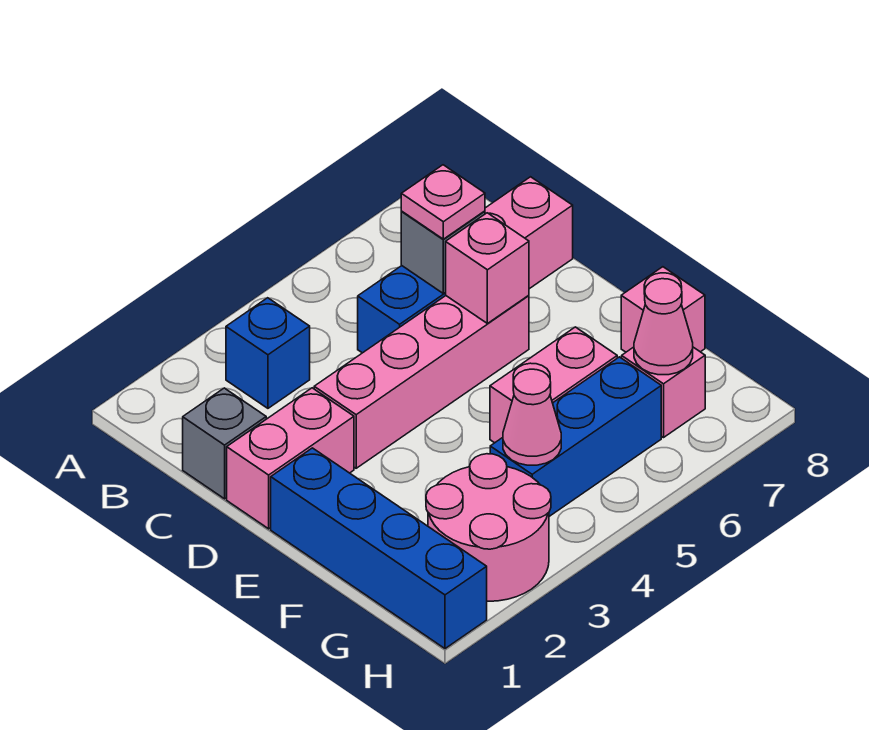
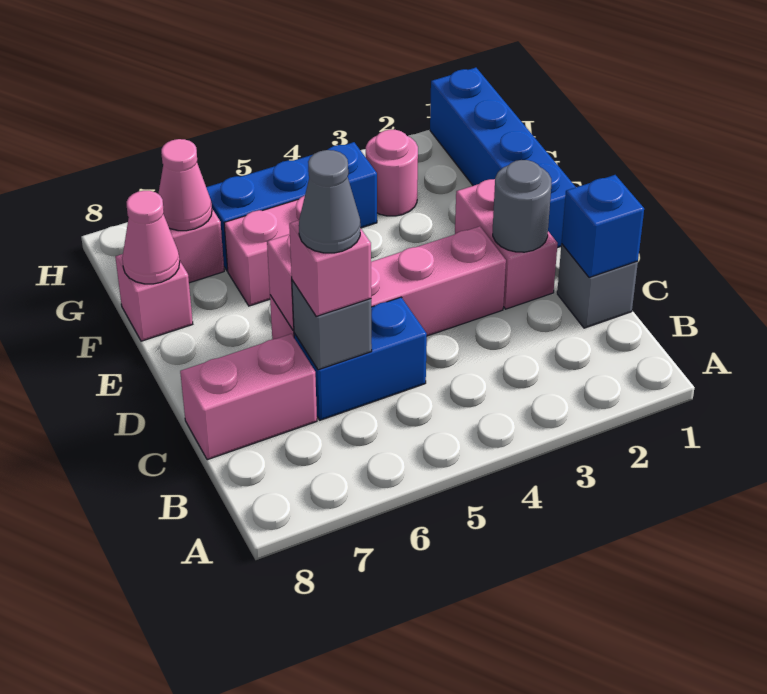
blue brick B3 level 1 -> blue brick C1 level 2
pink plate C6 level 3 -> pink brick C6 level 3
none -> grey cone C6 level 4
pink brick D1:D2 level 1 -> pink brick D2:E2 level 1
none -> grey round brick D2 level 2
pink round brick G2:H3 level 1 -> pink round brick G3 level 1
pink cone G4 level 2 -> pink cone F8 level 2

